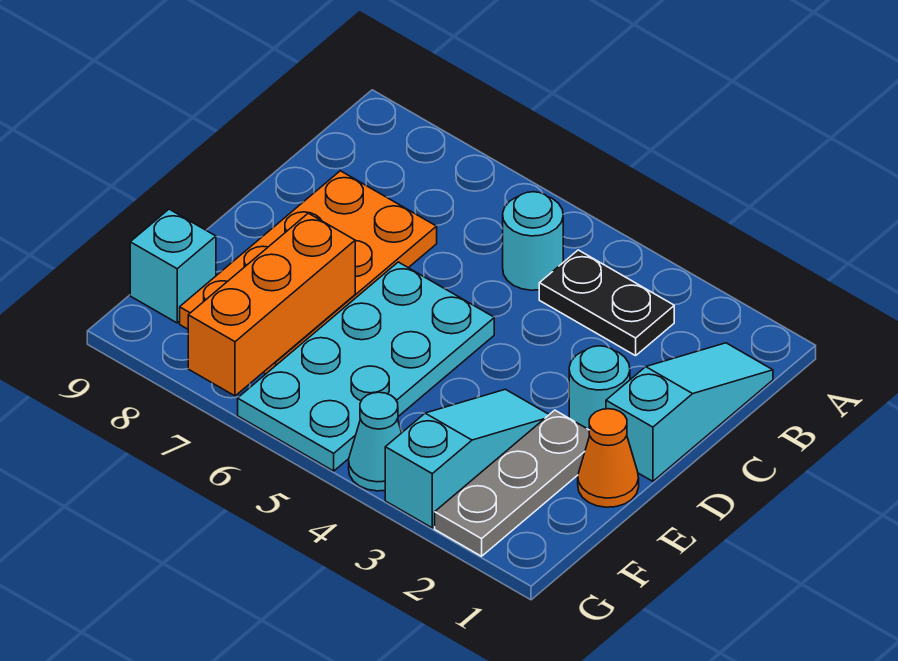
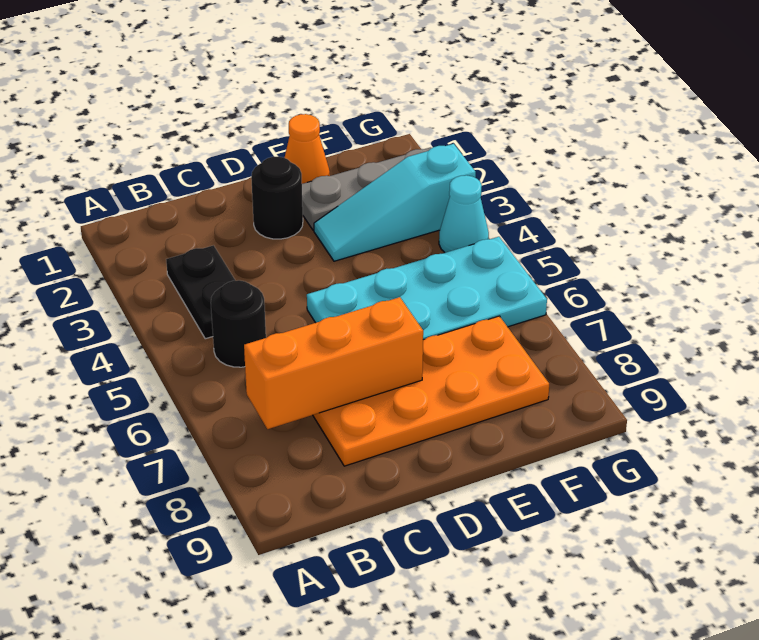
cyan slope B1:D1 level 1 top D -> none
cyan round brick B5 level 1 -> black round brick B5 level 1
cyan round brick D2 level 1 -> black round brick D2 level 1
orange brick E7:G7 level 2 -> orange brick B7:D7 level 2
cyan brick F9 level 1 -> none

